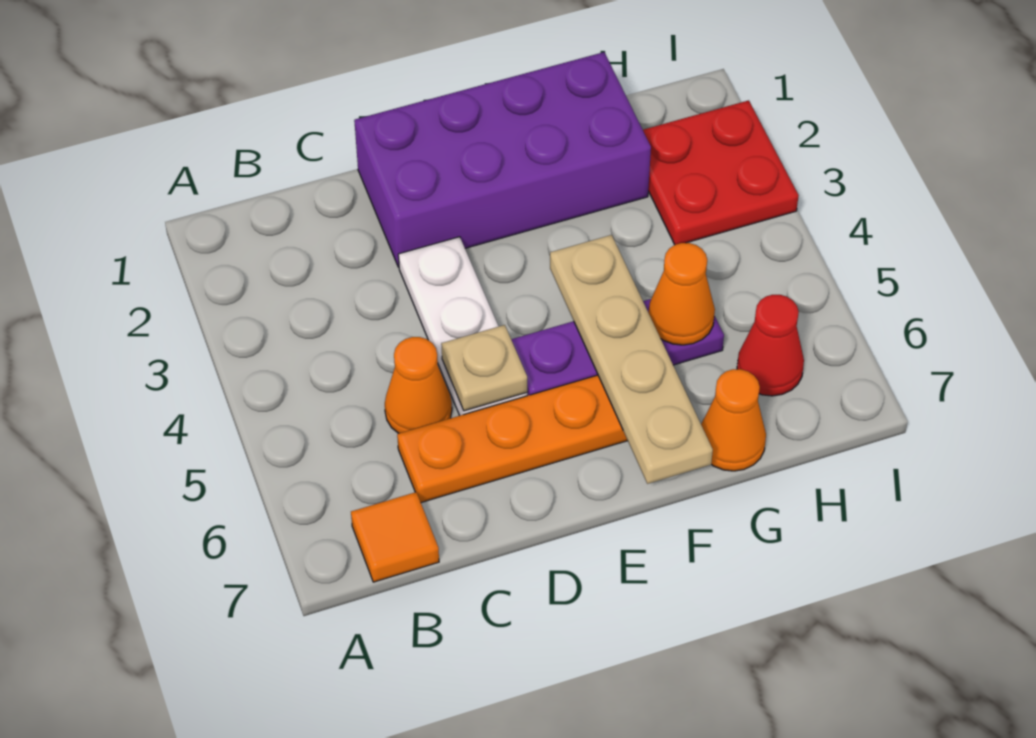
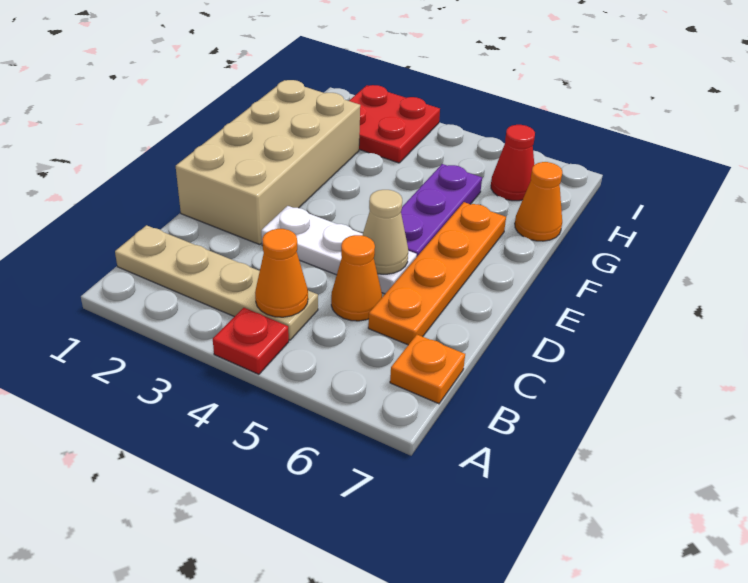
none -> red plate A4 level 1
orange tile B7 level 1 -> orange plate B7 level 1
purple brick D1:G2 level 1 -> tan brick D1:G2 level 1
tan plate D5 level 2 -> tan cone D5 level 2
tan plate F4:F7 level 2 -> tan plate B1:B4 level 1
orange cone G5 level 2 -> orange cone B4 level 2

